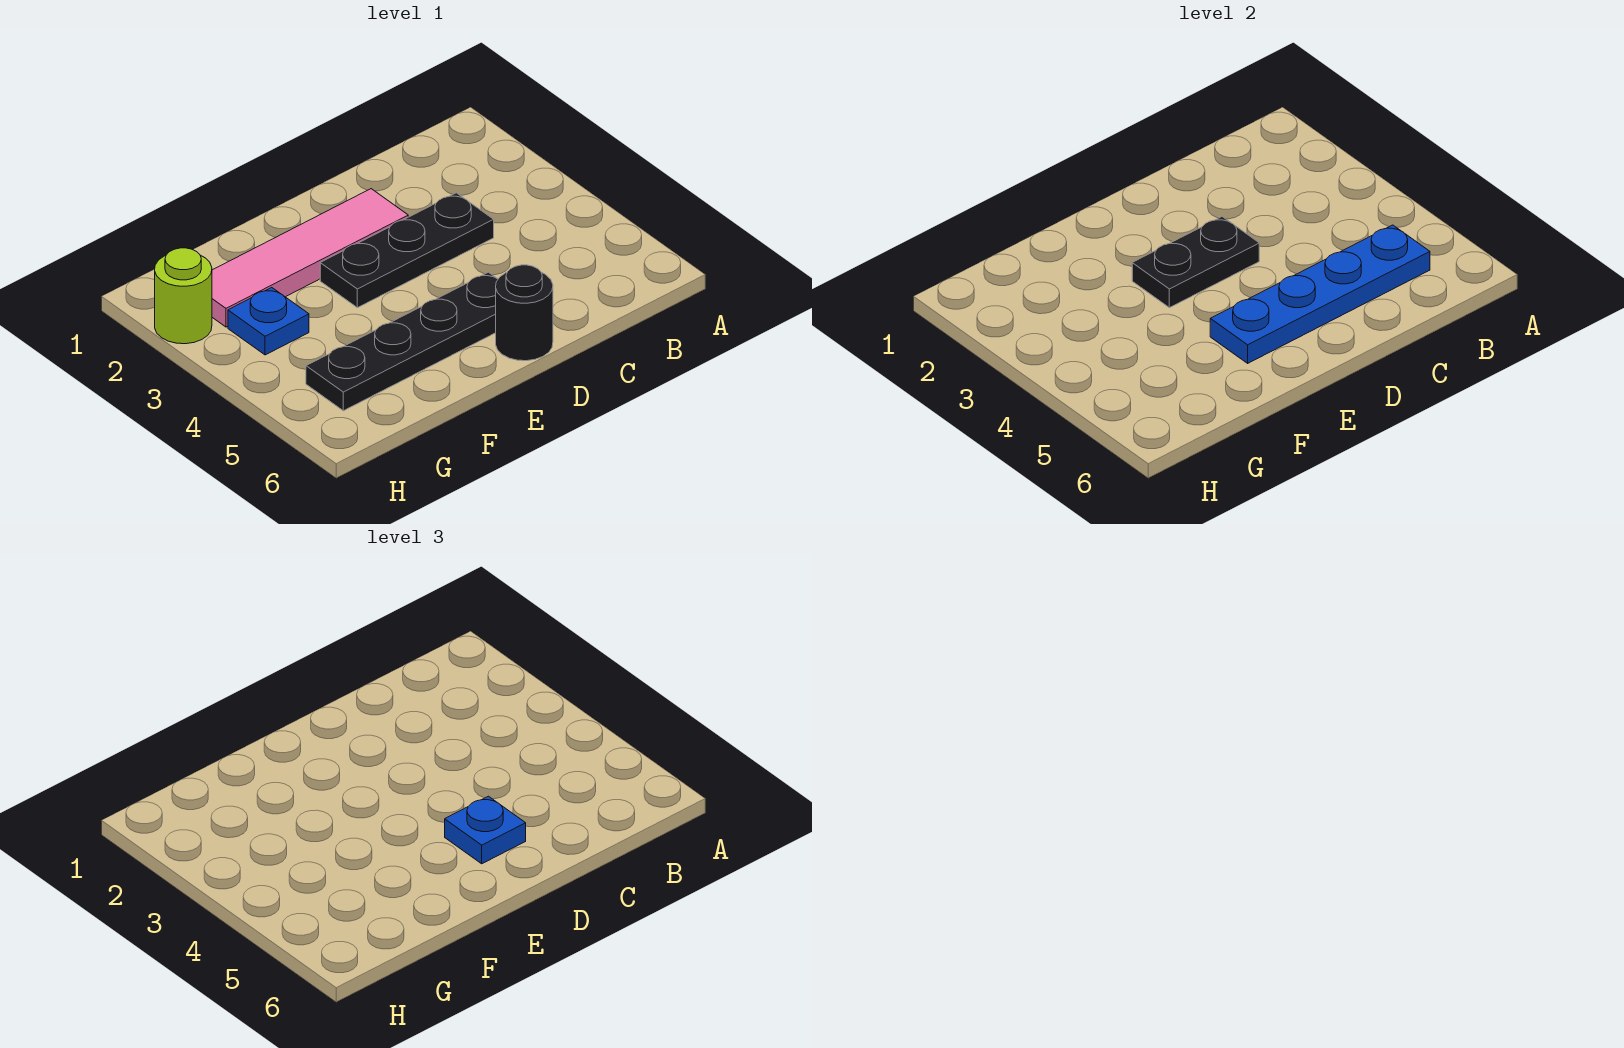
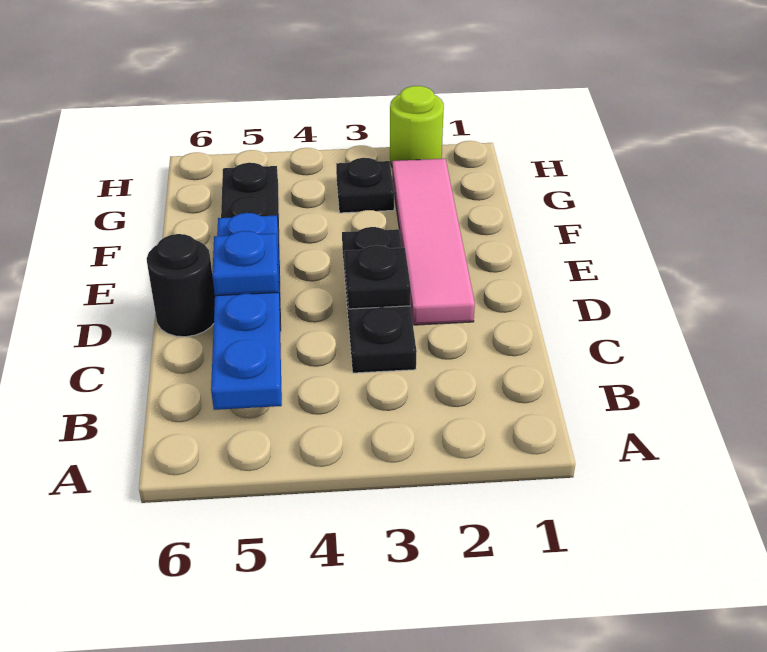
black plate D3:E3 level 2 -> black plate D3 level 2
blue plate G3 level 1 -> black plate G3 level 1

